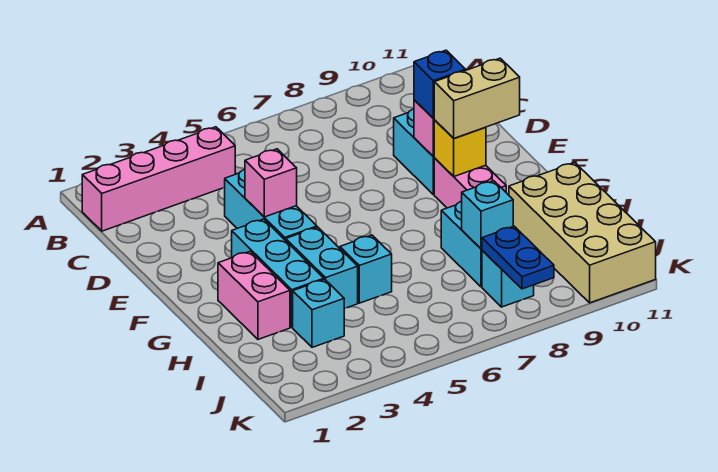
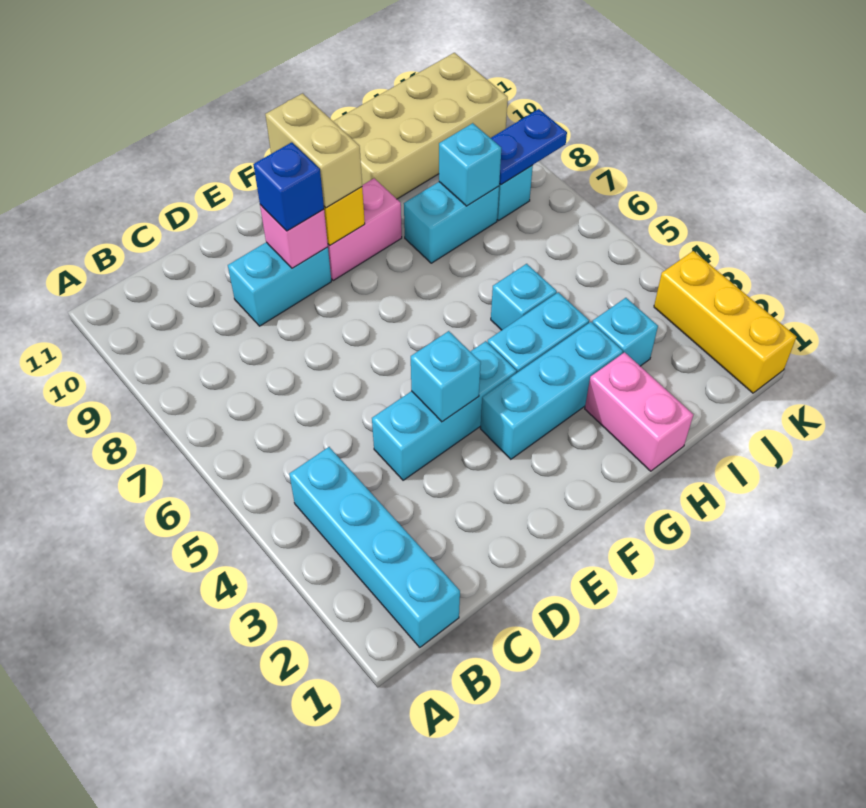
pink brick B1:B4 level 1 -> cyan brick B1:B4 level 1
pink brick E4 level 2 -> cyan brick E4 level 2
pink brick G2:H2 level 1 -> pink brick H1:H2 level 1
none -> yellow brick K1:K3 level 1

